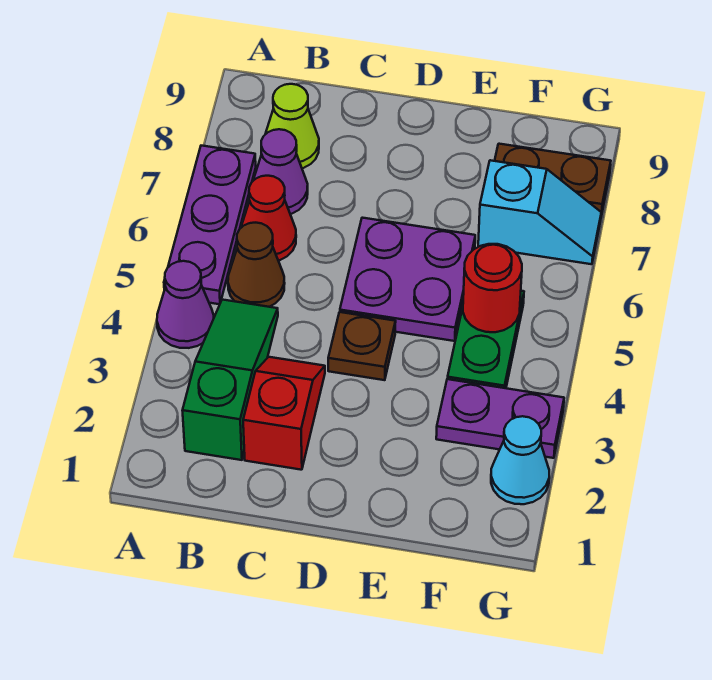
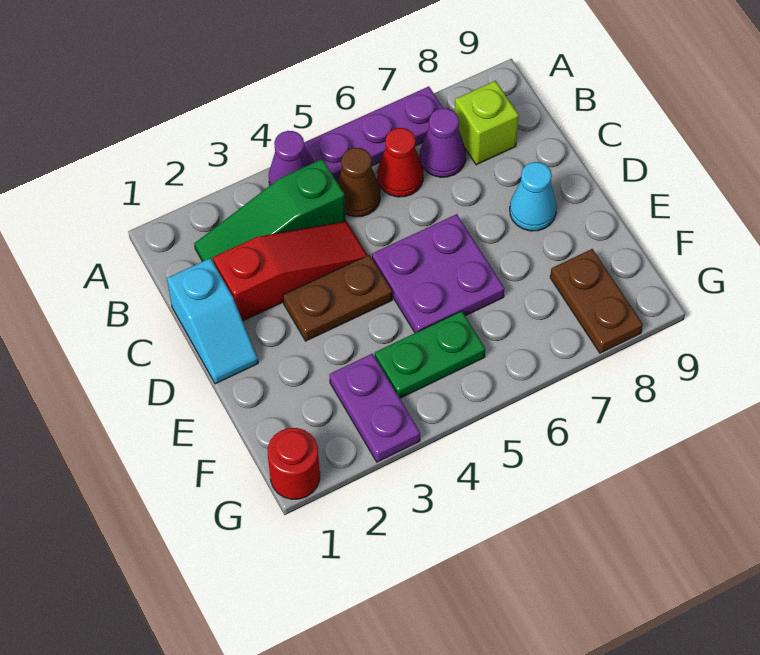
green slope B2:B4 level 1 top 2 -> green slope B2:B4 level 1 top 4
lime cone B8 level 1 -> lime brick B8 level 1
red slope C2:C3 level 1 top 2 -> red slope C2:C4 level 1 top 2
brown plate D4 level 1 -> brown plate D3:D4 level 1
red round brick F5 level 2 -> red round brick G1 level 1
cyan slope F7:G7 level 1 top F -> cyan slope C1:D1 level 1 top C
cyan cone G2 level 1 -> cyan cone D8 level 1

